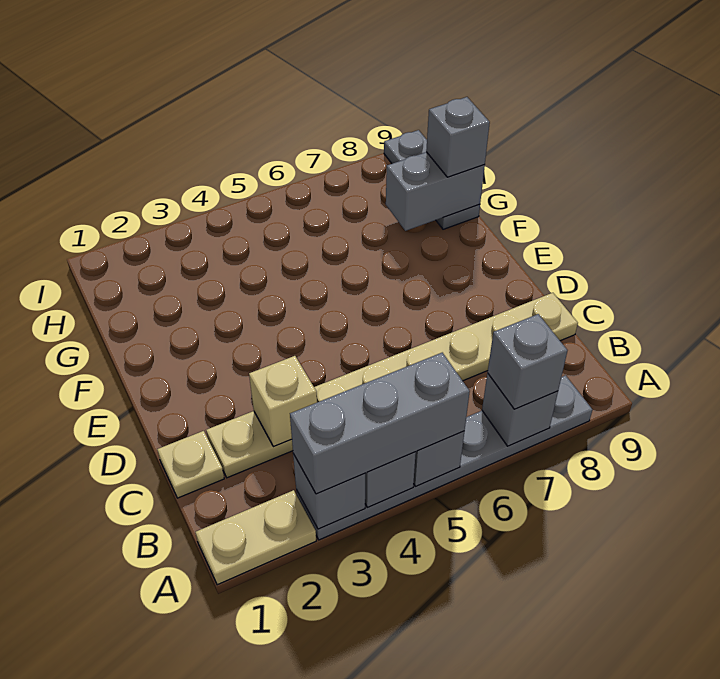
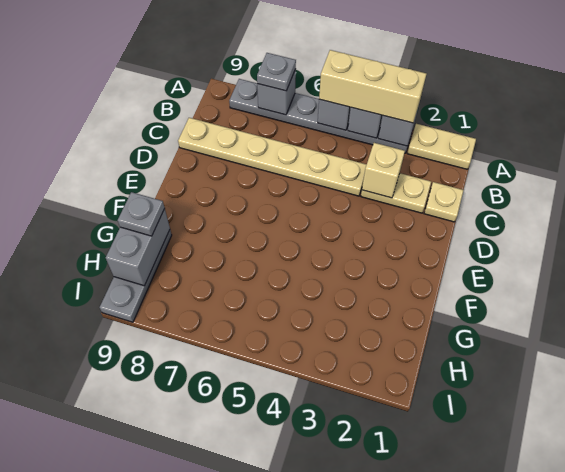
grey brick A3:A5 level 3 -> tan brick A3:A5 level 3
grey brick A7 level 3 -> grey plate A7 level 3
grey brick G8:G9 level 2 -> grey brick G9:H9 level 2
grey brick G9 level 3 -> grey plate G9 level 3

